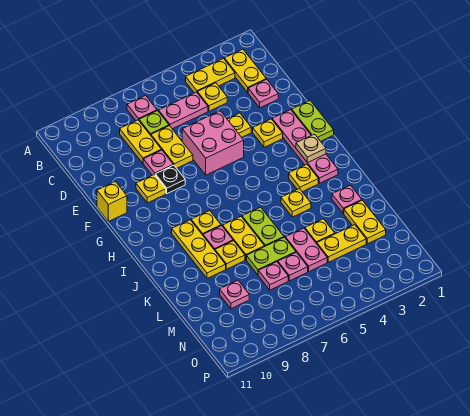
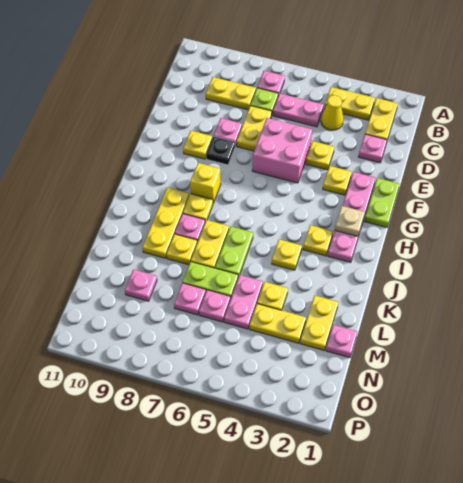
yellow plate C4 level 1 -> yellow cone C4 level 1
yellow plate C8:D8 level 1 -> yellow plate C8:C9 level 1
yellow brick F11 level 1 -> yellow brick H8 level 1
pink plate K2 level 1 -> pink plate M1 level 1

